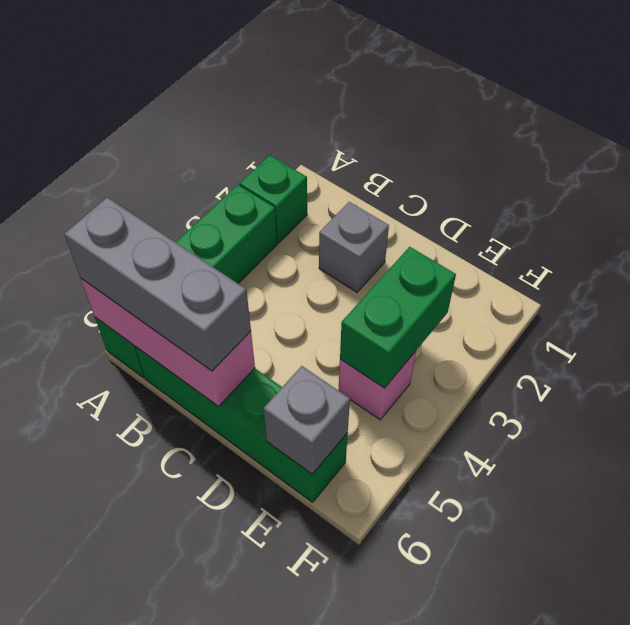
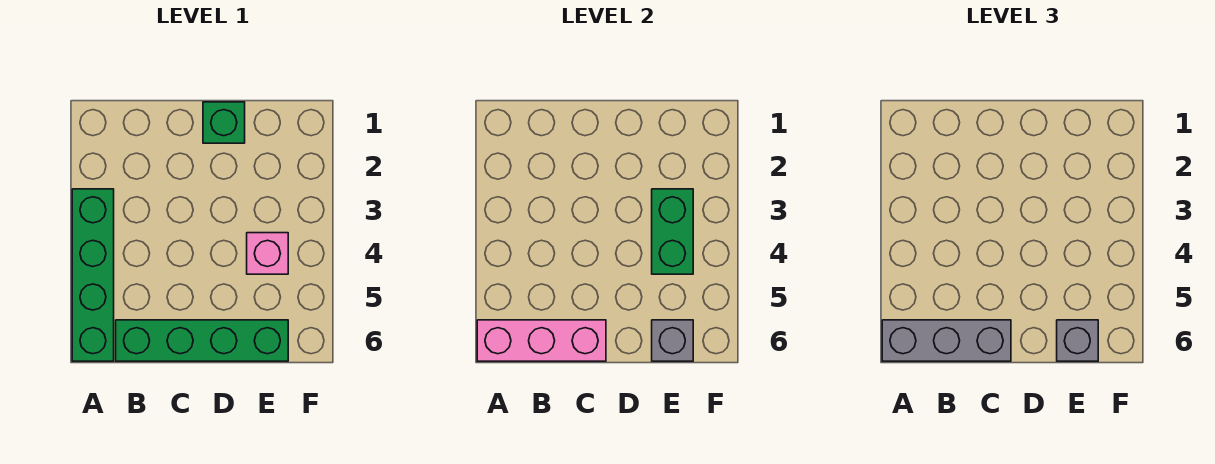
green brick A2 level 1 -> green brick D1 level 1
grey brick C2 level 1 -> grey brick E6 level 3

